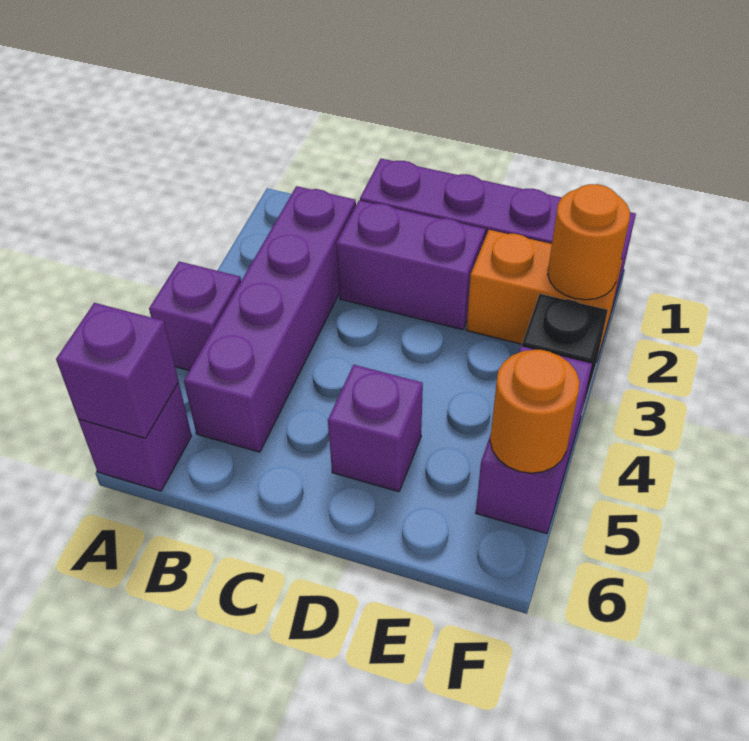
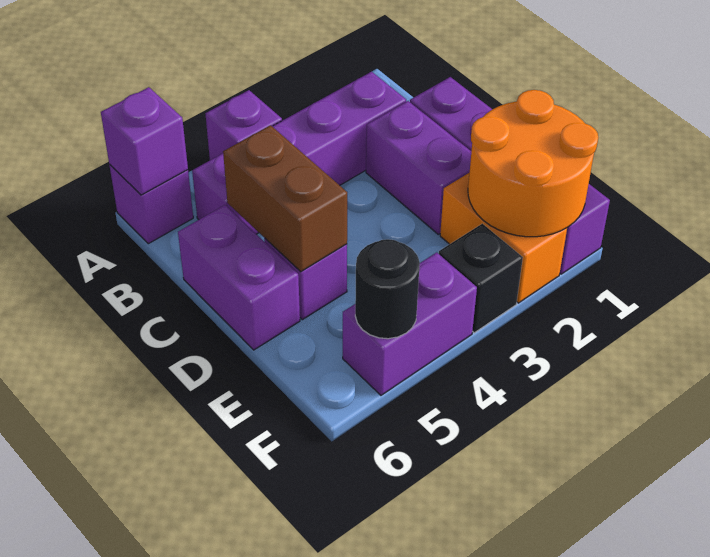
none -> brown brick C5:D5 level 2
none -> purple brick C6:D6 level 1
orange round brick F2 level 2 -> orange round brick E1:F2 level 2
orange round brick F5 level 2 -> black round brick F5 level 2

